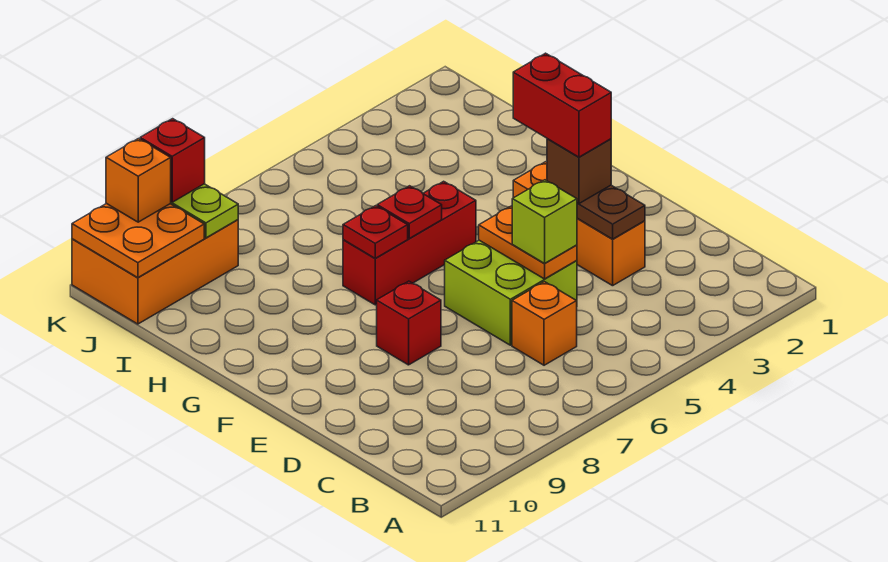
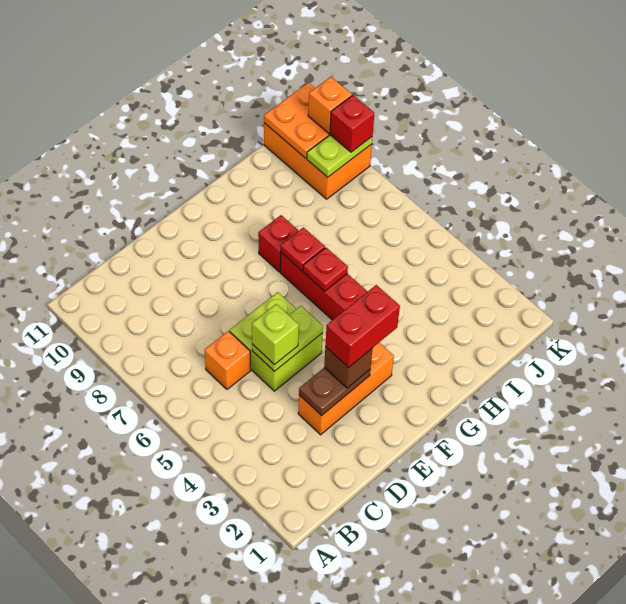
orange plate D5:E5 level 2 -> lime plate D5:E5 level 2
red brick E8 level 1 -> red brick G8 level 1

